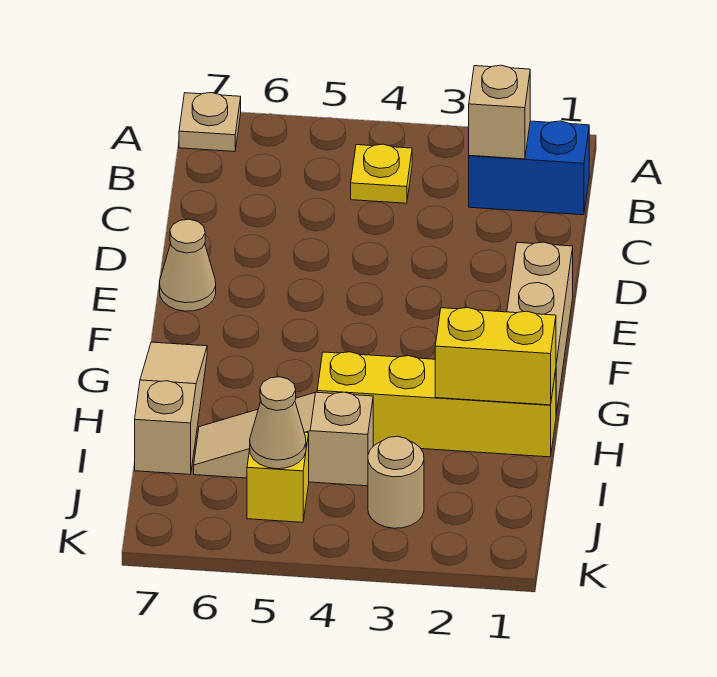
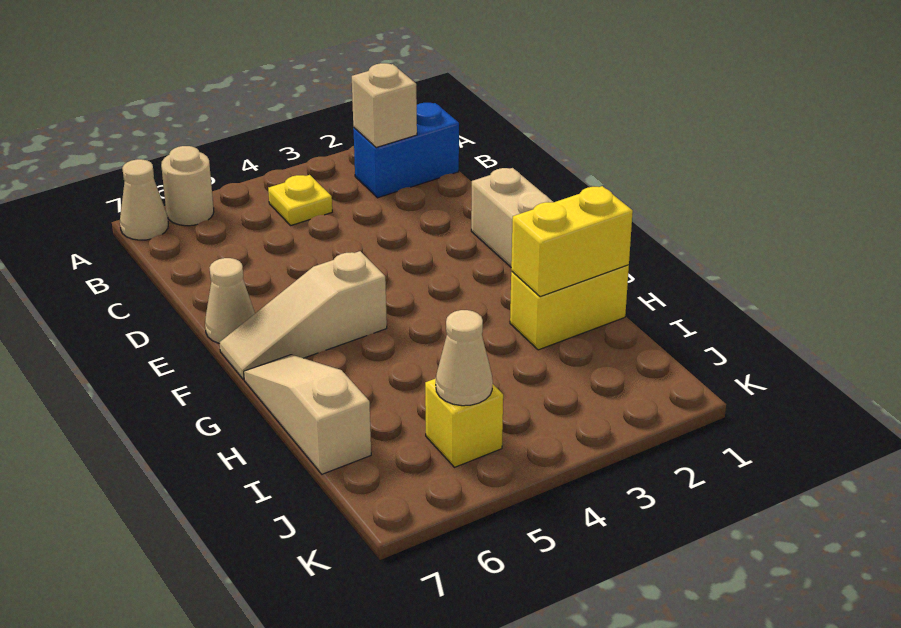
tan plate A7 level 1 -> tan cone A7 level 1
yellow brick H1:H4 level 1 -> yellow brick H1:H2 level 1
tan slope I4:I6 level 1 top 4 -> tan slope F5:F7 level 1 top 5
tan round brick J3 level 1 -> tan round brick A6 level 1

